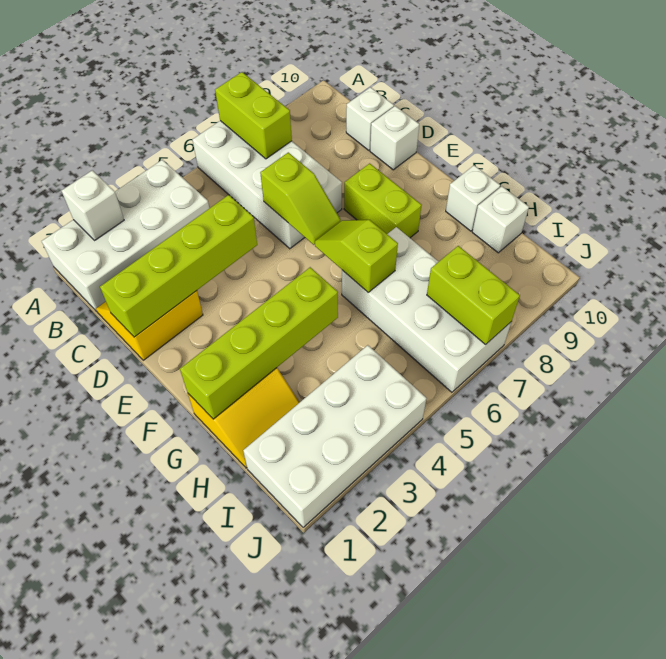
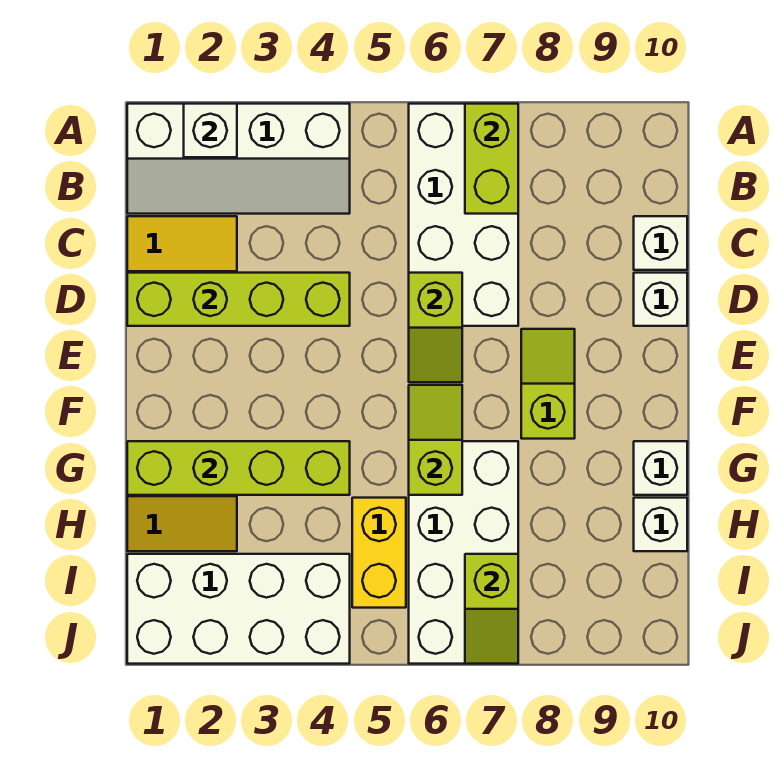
white brick A1:B4 level 1 -> white slope A1:B4 level 1 top A
lime brick E8:F8 level 1 -> lime slope E8:F8 level 1 top F
none -> yellow brick H5:I5 level 1
lime brick I7:J7 level 2 -> lime slope I7:J7 level 2 top I

